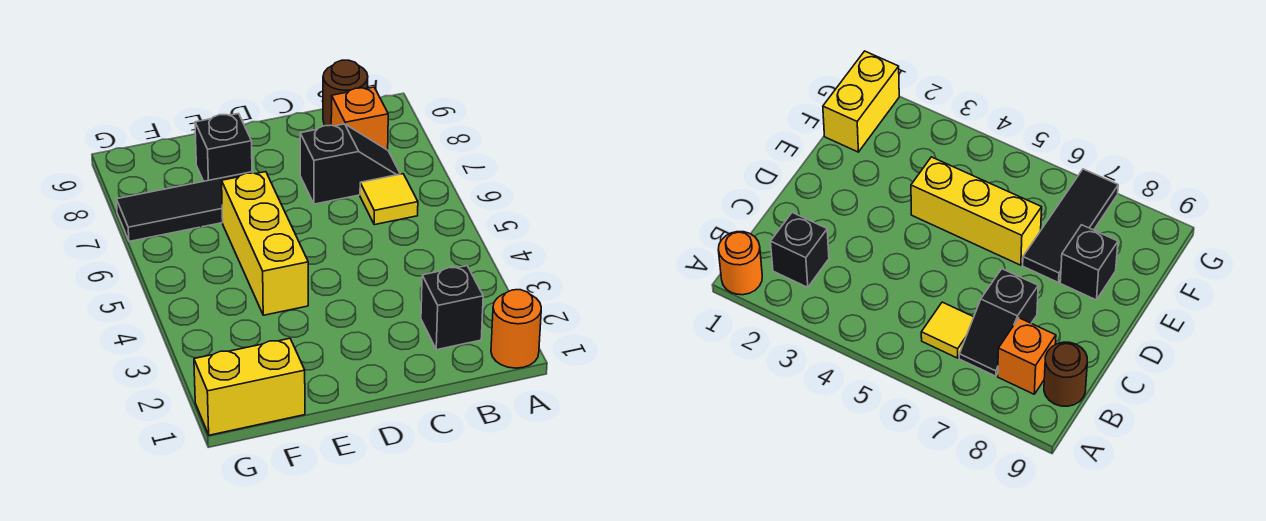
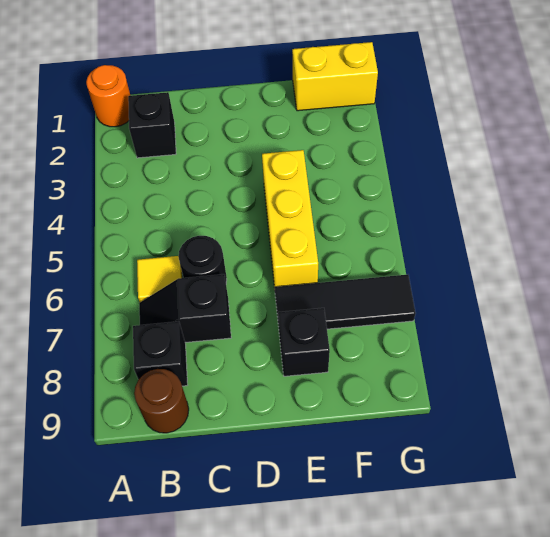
orange brick B8 level 1 -> black brick B8 level 1
none -> black round brick C6 level 1

